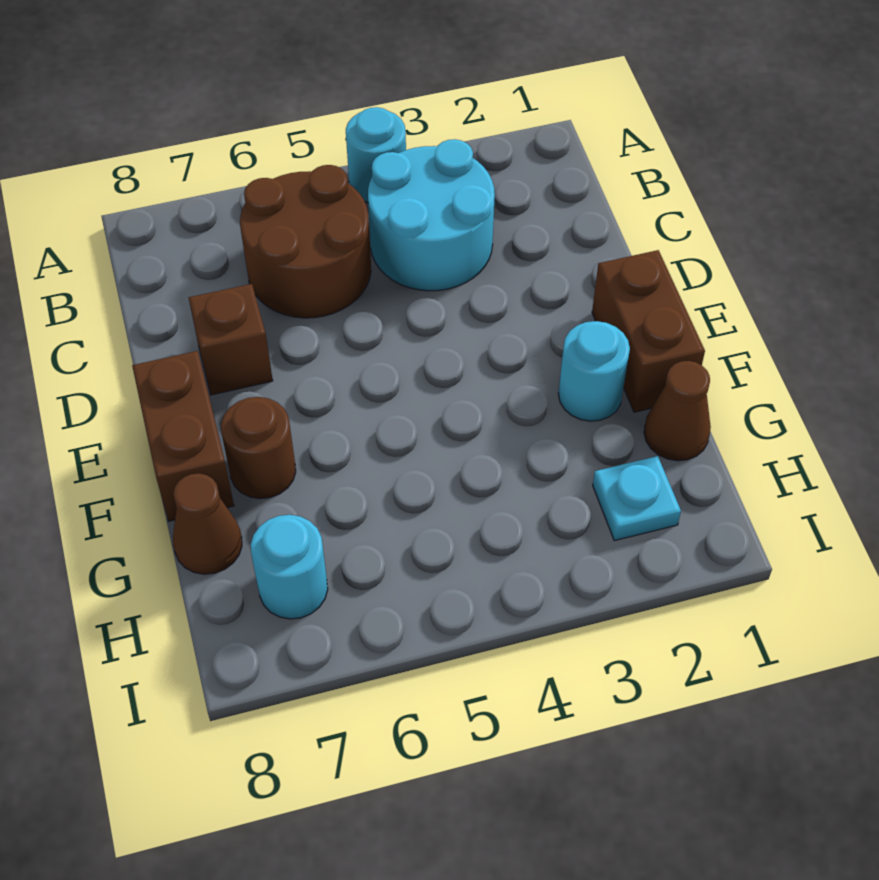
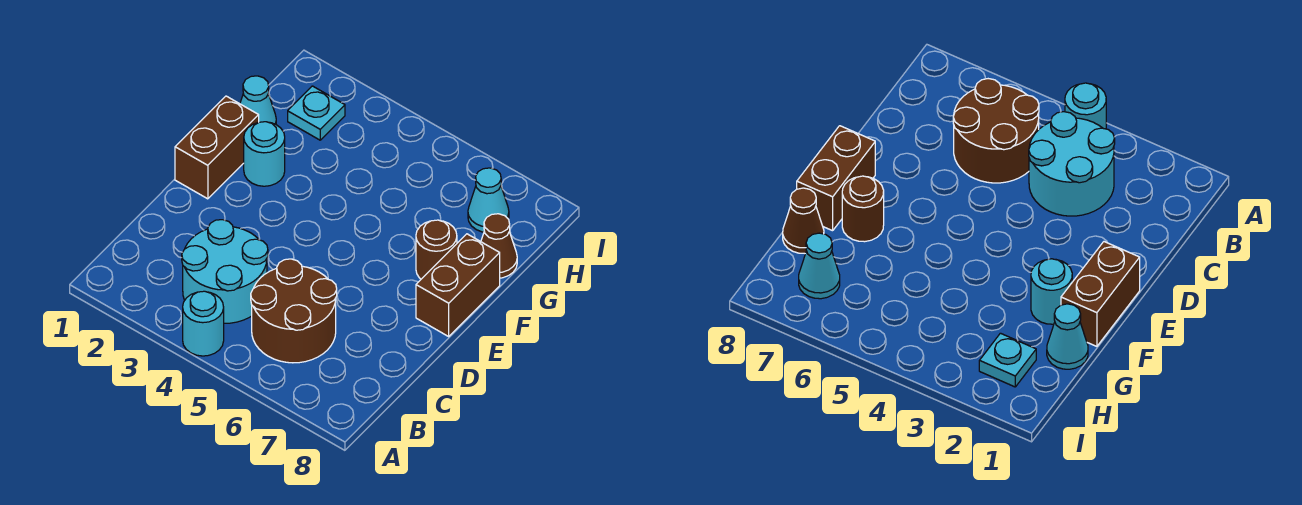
brown brick D7 level 1 -> none
brown cone G1 level 1 -> cyan cone G1 level 1
cyan round brick H7 level 1 -> cyan cone H7 level 1

